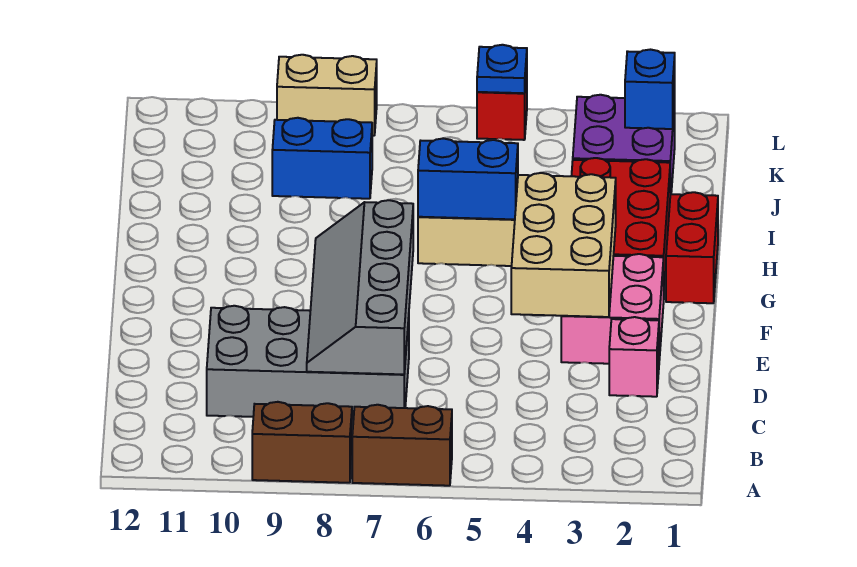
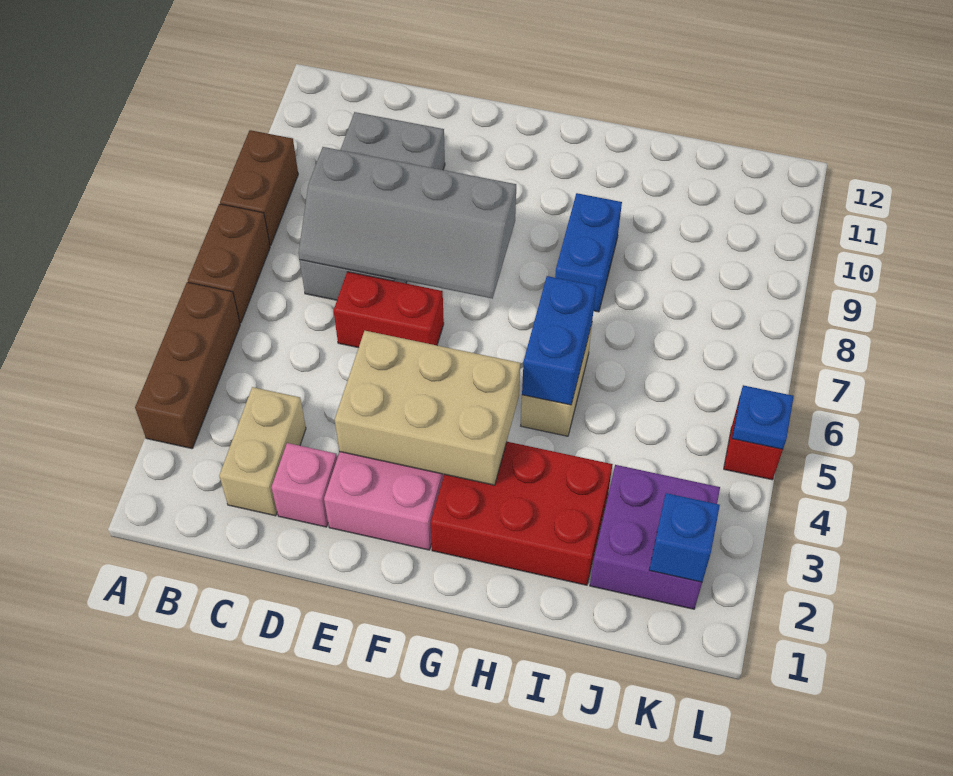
none -> brown brick A3:A5 level 1
grey slope C7:F8 level 2 top 7 -> grey slope C7:F8 level 2 top 8
red brick G1:H1 level 1 -> red brick D6:E6 level 1
blue brick J8:J9 level 1 -> blue brick H8:H9 level 1
tan brick L8:L9 level 1 -> tan brick C2:C3 level 1

